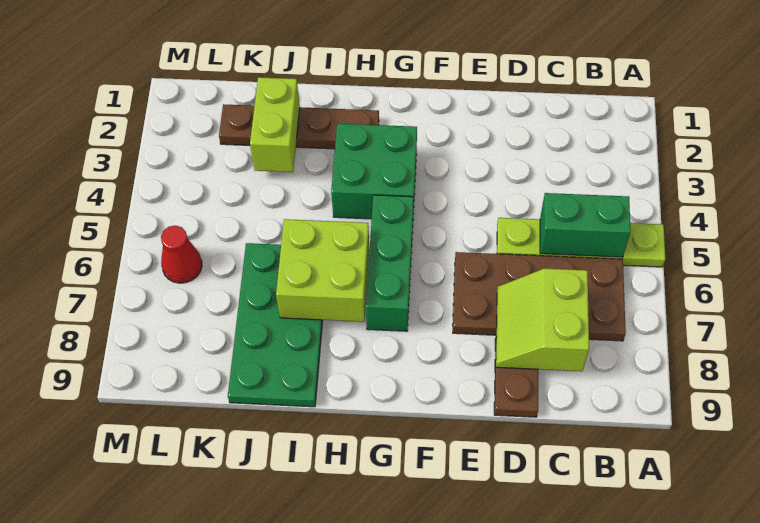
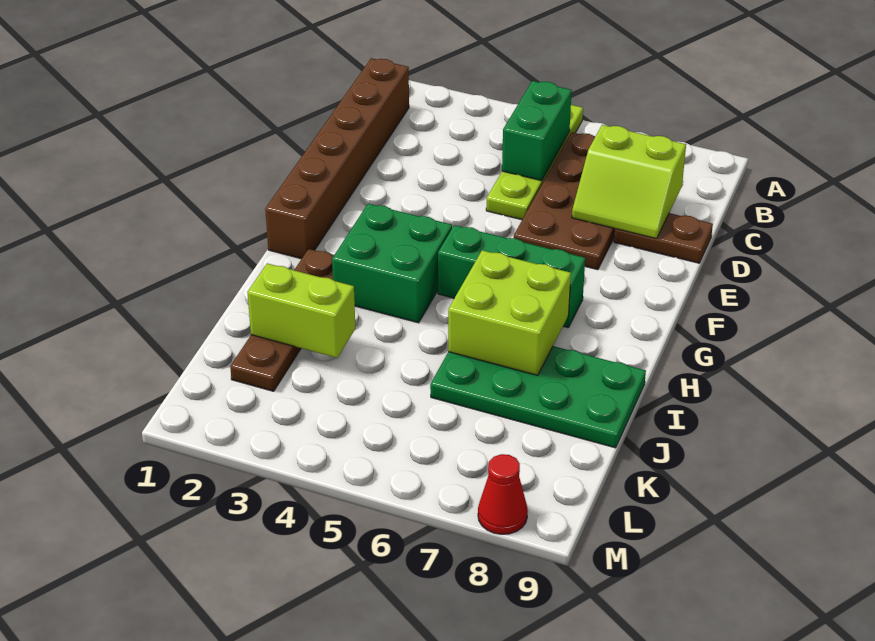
none -> brown brick B1:G1 level 1
red cone L6 level 1 -> red cone M8 level 1

